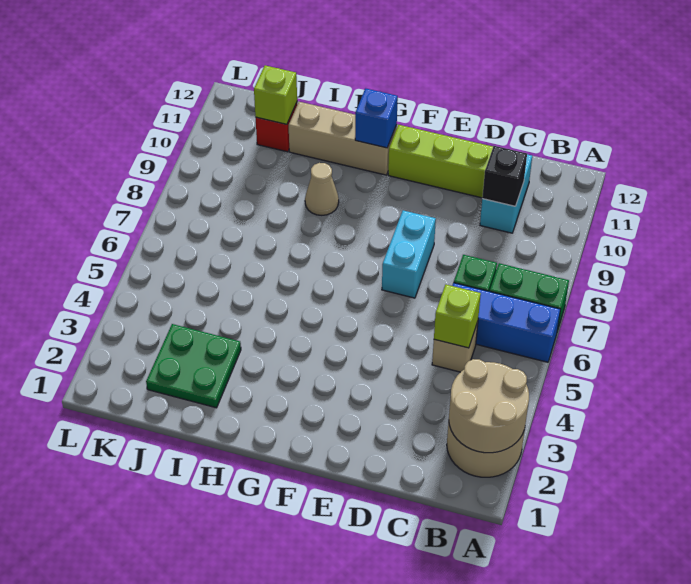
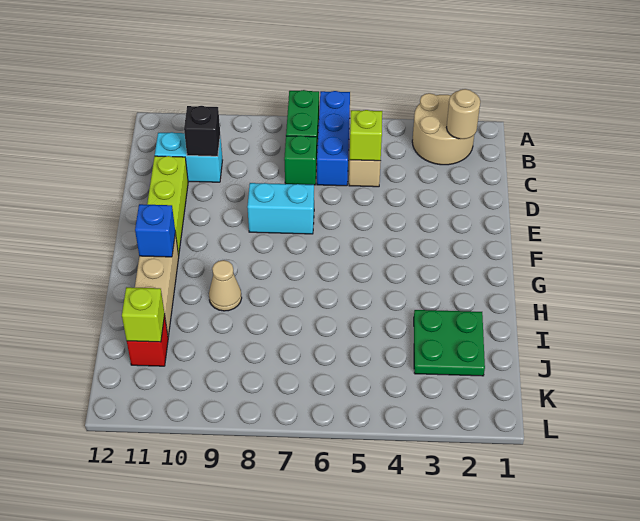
tan round brick A2:B3 level 2 -> tan round brick B2 level 2

